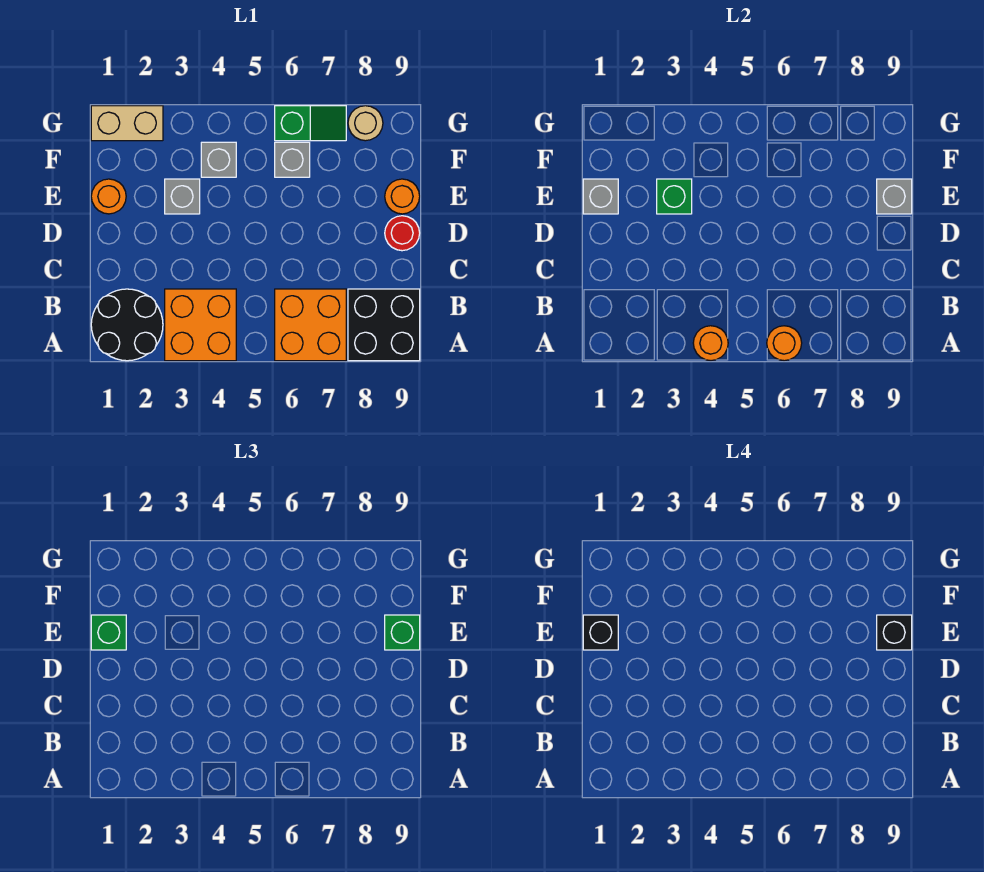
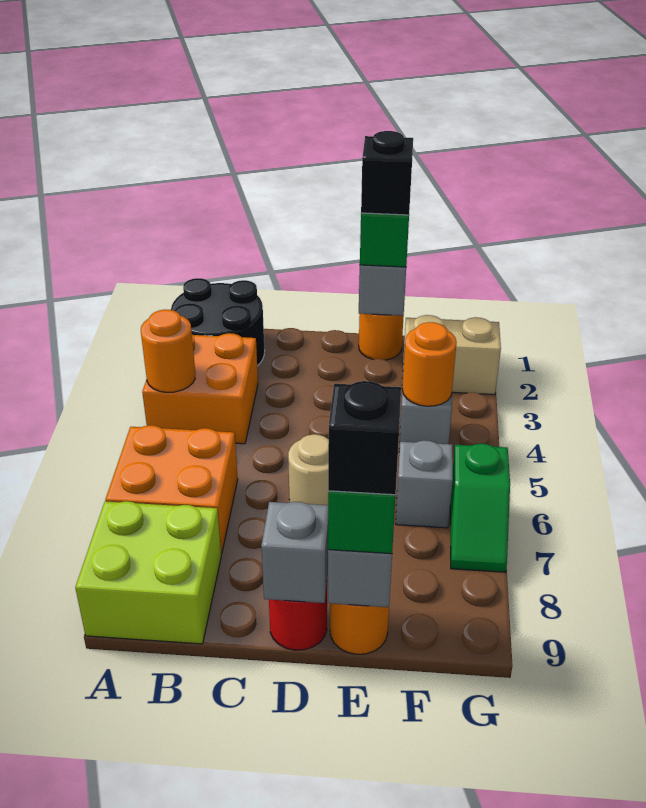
orange round brick A6 level 2 -> orange round brick F4 level 2
black brick A8:B9 level 1 -> lime brick A8:B9 level 1
grey brick E3 level 1 -> grey brick D9 level 2
green brick E3 level 2 -> none
tan brick G1:G2 level 1 -> tan brick F2:G2 level 1
tan round brick G8 level 1 -> tan round brick D6 level 1

